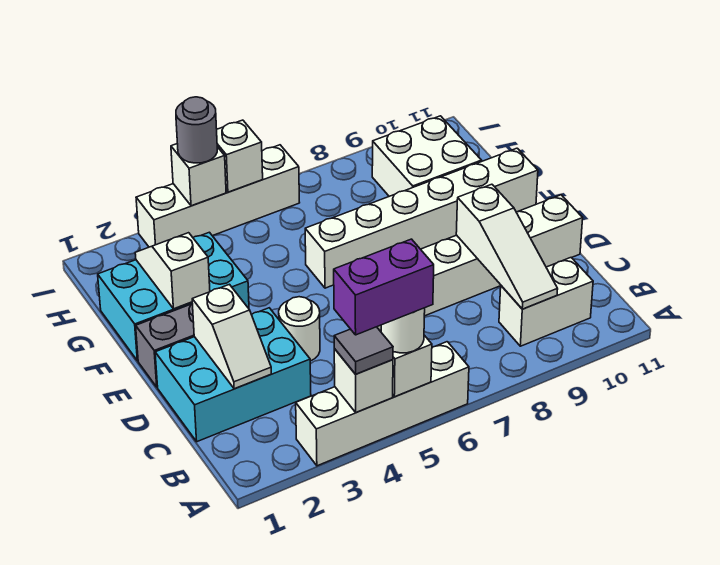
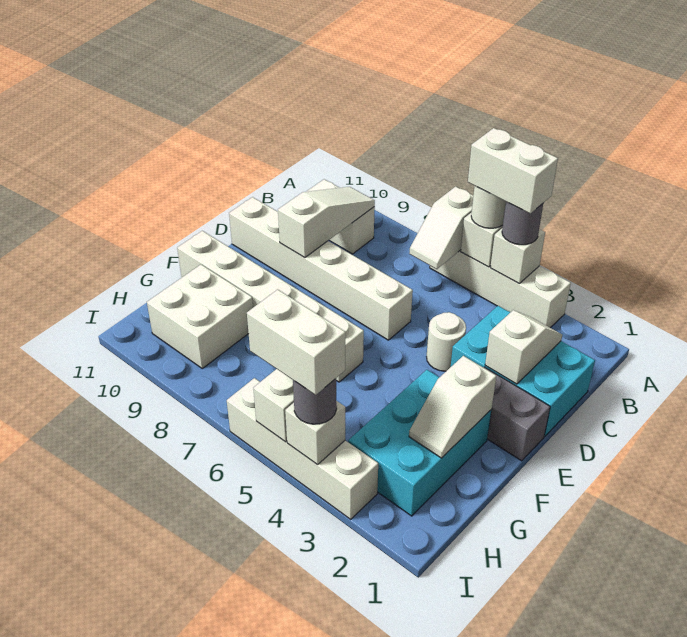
grey tile A4 level 3 -> grey round brick A4 level 3
purple brick A4:A5 level 4 -> white brick A4:A5 level 4
none -> white slope A6:B6 level 2 top A
cyan brick F1:G3 level 1 -> cyan brick F2:H3 level 1
none -> white brick I4:I5 level 4

